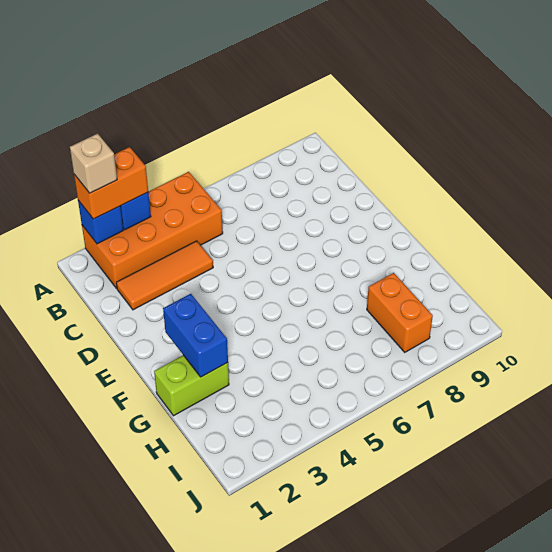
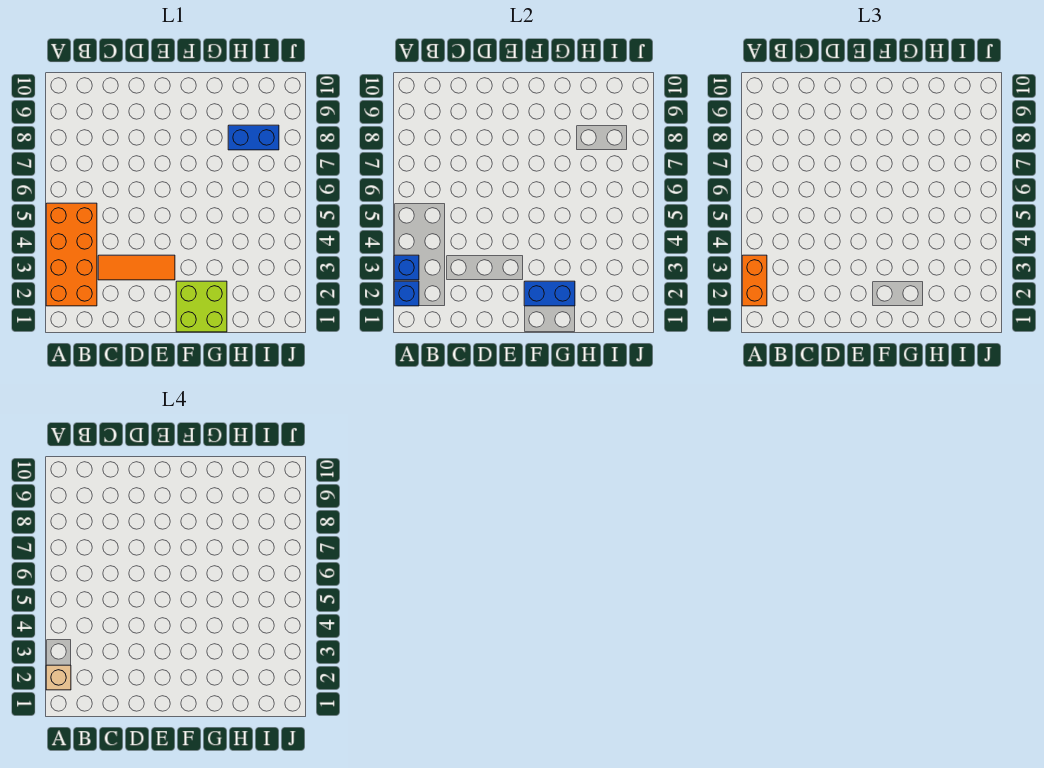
orange tile C2:C4 level 1 -> orange tile C3:E3 level 1
lime brick G1:G2 level 1 -> lime brick F1:G2 level 1
orange brick H8:I8 level 1 -> blue brick H8:I8 level 1

